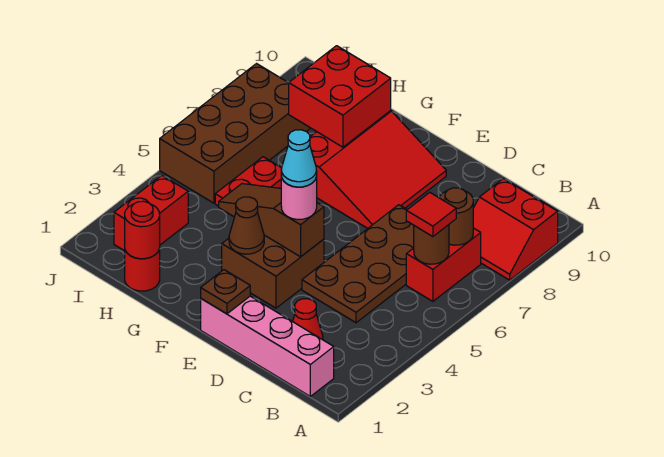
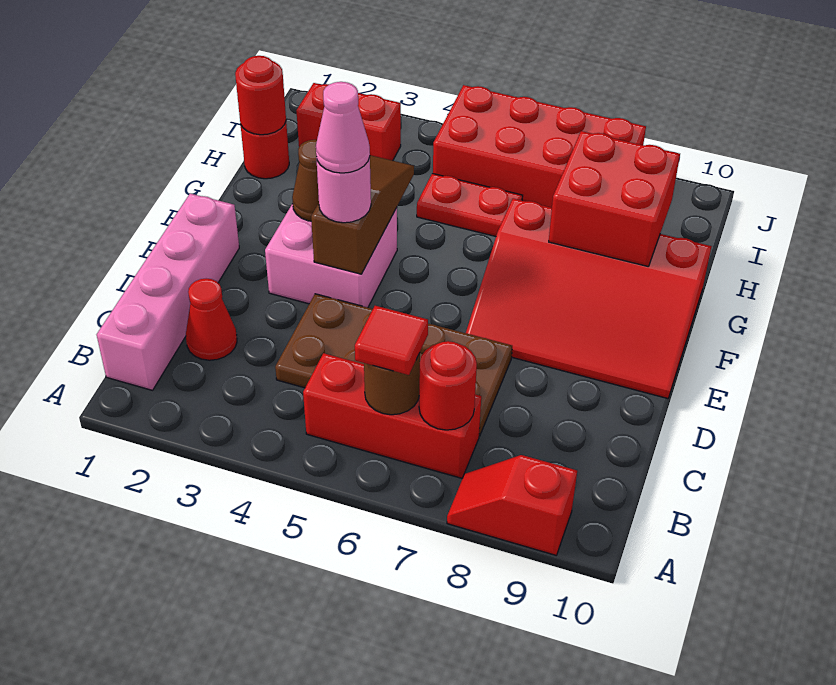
red slope A8:B9 level 1 top 9 -> red slope A8:A9 level 1 top 9
red brick B6:B7 level 1 -> red brick B5:B7 level 1
brown round brick B7 level 2 -> red round brick B7 level 2
brown plate E1 level 2 -> none
brown brick E3:F4 level 1 -> pink brick E3:F4 level 1
cyan cone E4 level 4 -> pink cone E4 level 4
red slope E7:G9 level 1 top G -> red slope E7:G10 level 1 top G
brown brick I5:J8 level 1 -> red brick I5:J8 level 1

